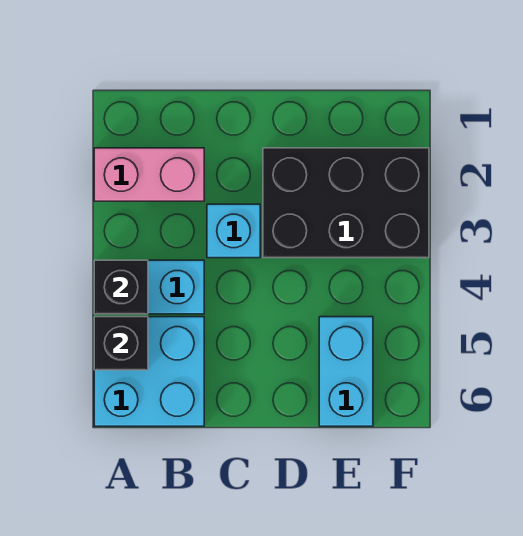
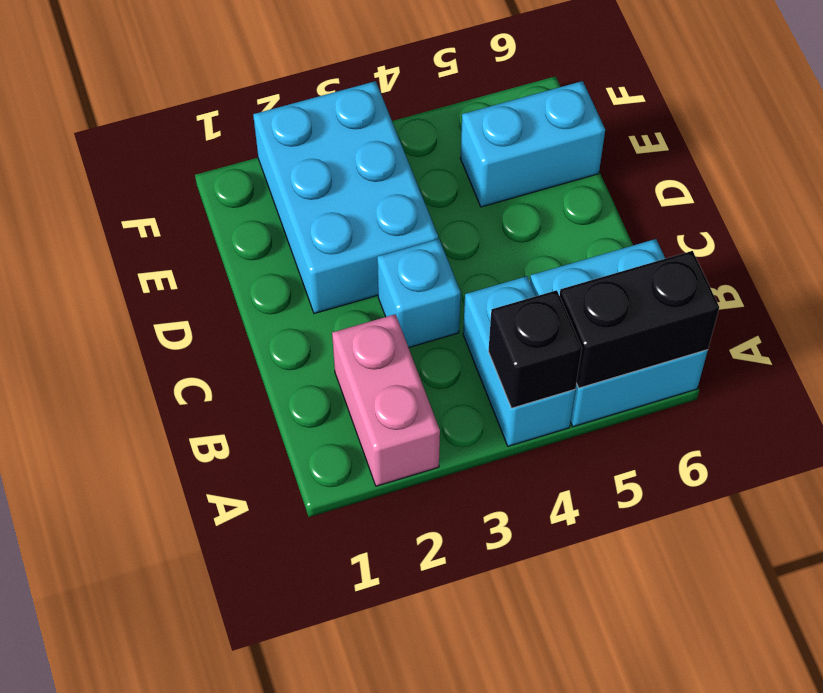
black brick A5 level 2 -> black brick A5:A6 level 2
black brick D2:F3 level 1 -> cyan brick D2:F3 level 1

